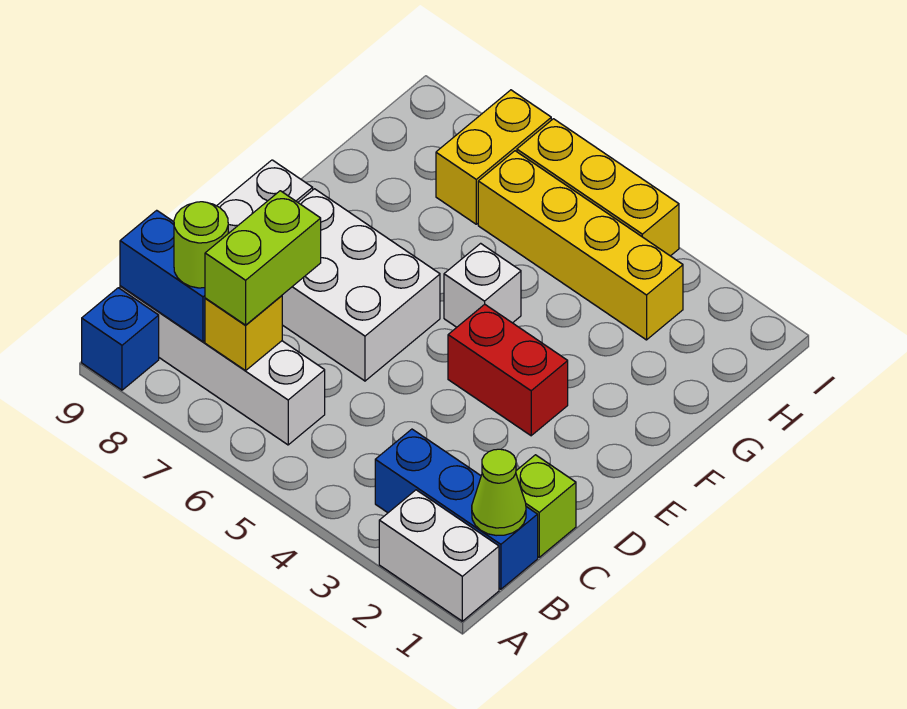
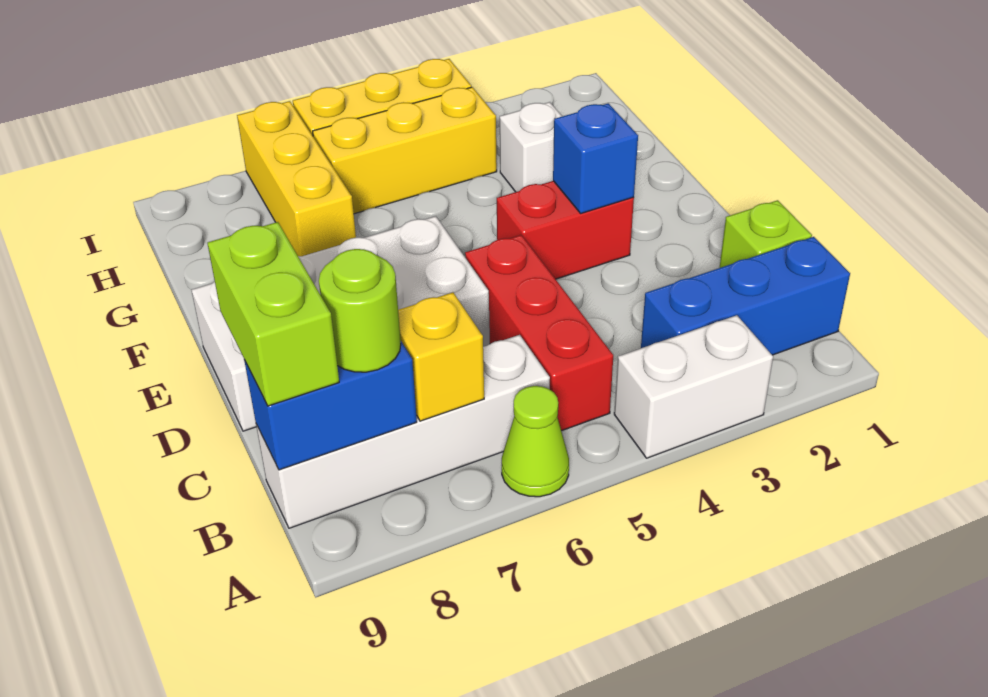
white brick A1:A2 level 1 -> white brick A3:A4 level 1
blue brick A9 level 1 -> blue brick E3 level 2
lime cone B1 level 2 -> lime cone A6 level 1
none -> red brick B5:D5 level 1
lime brick B7:C7 level 3 -> lime brick B9:C9 level 3
white brick F5 level 1 -> white brick G3 level 1
yellow brick H3:H6 level 1 -> yellow brick H4:H6 level 1
yellow brick H7:I7 level 1 -> yellow brick G7:I7 level 1

